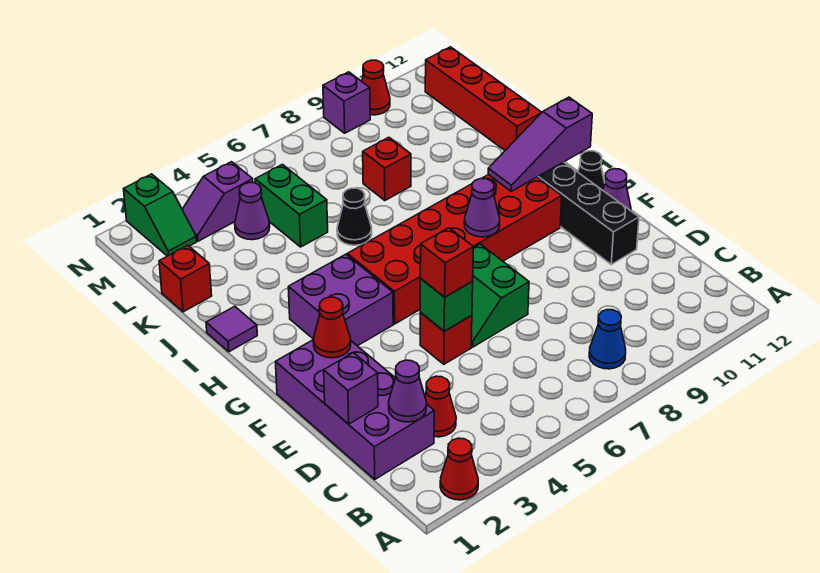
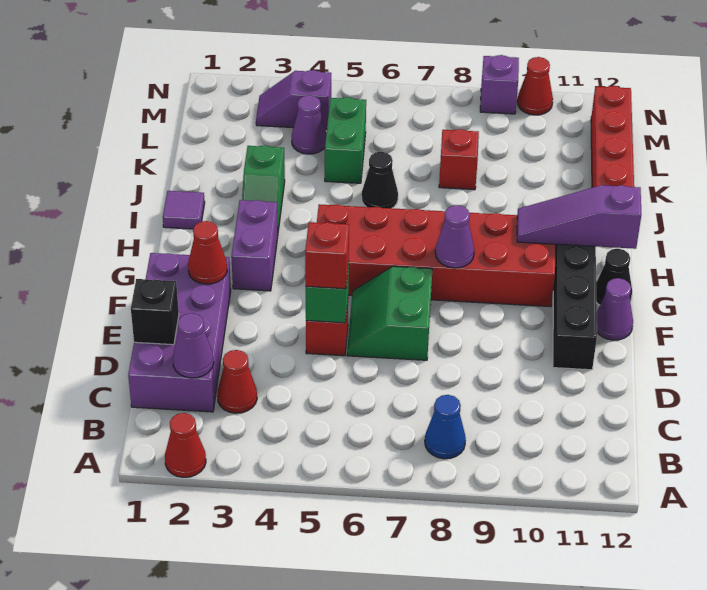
purple brick D1 level 2 -> black brick D1 level 2
purple brick G3:H4 level 1 -> purple brick G3:H3 level 1
red brick K1 level 1 -> none
green slope M2:N2 level 1 top N -> green slope I3:J3 level 1 top J

